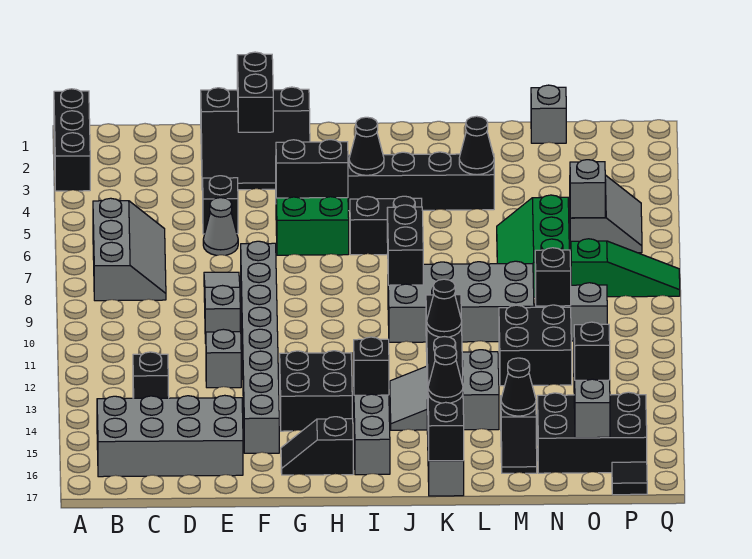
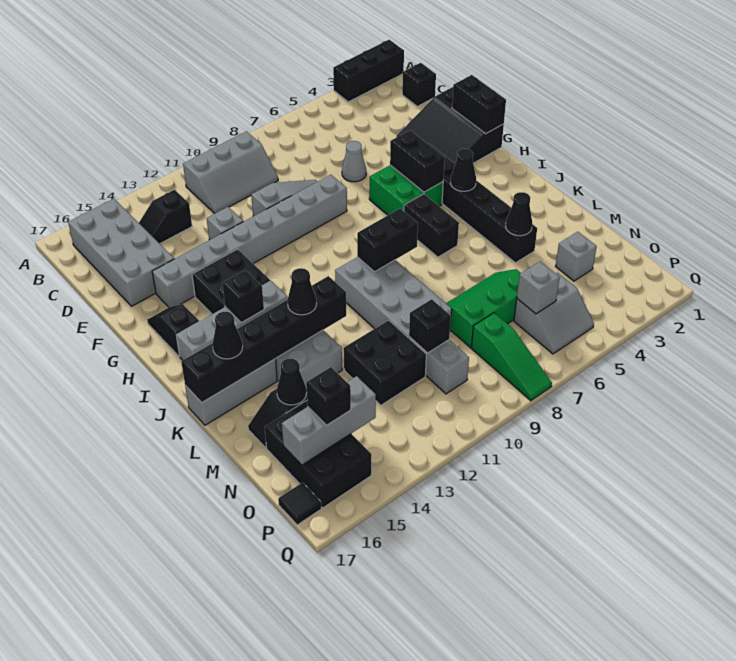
grey slope B6:C8 level 1 top B -> grey slope B9:C11 level 1 top B
black brick E5 level 1 -> black brick C1 level 1
black brick F1:F2 level 2 -> black brick F1:G1 level 2
grey brick N1 level 1 -> grey brick N3 level 1

